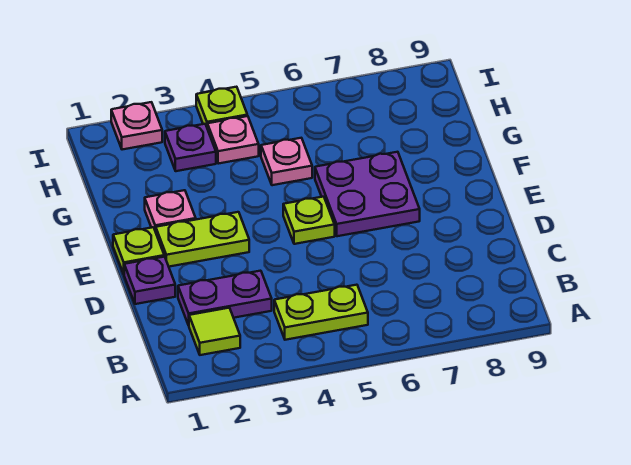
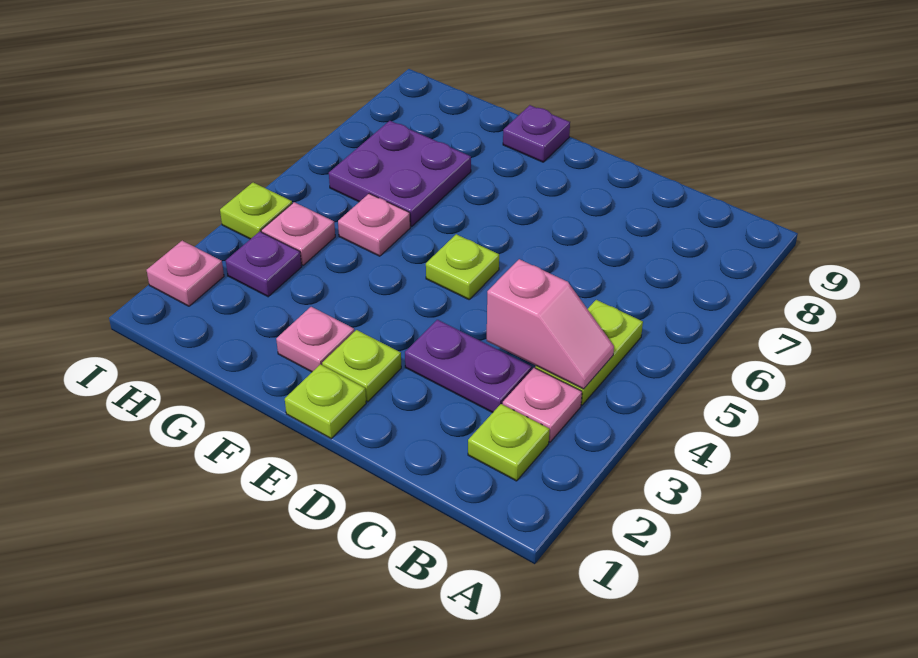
lime tile B2 level 1 -> lime plate B2 level 1
none -> pink plate B3 level 1
none -> pink slope B4:C4 level 2 top C
purple plate C2:C3 level 1 -> purple plate C3:D3 level 1
purple plate D1 level 1 -> purple plate F9 level 1
lime plate E2:E3 level 1 -> lime plate E2 level 1
purple plate E6:F7 level 1 -> purple plate G6:H7 level 1

